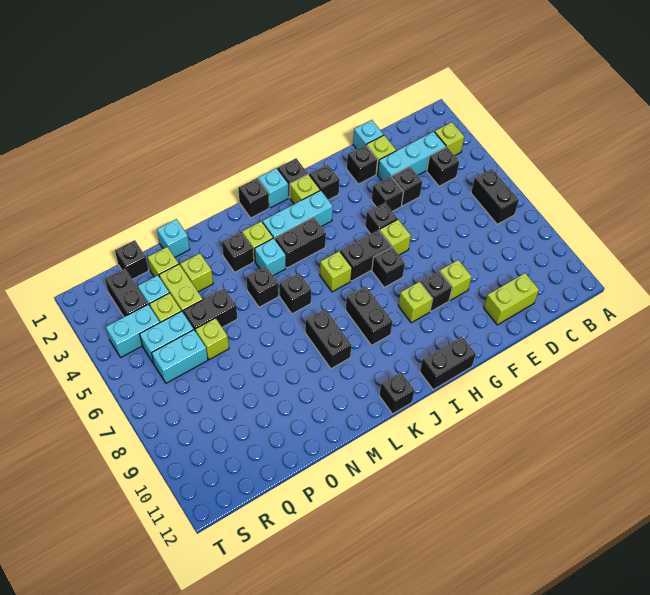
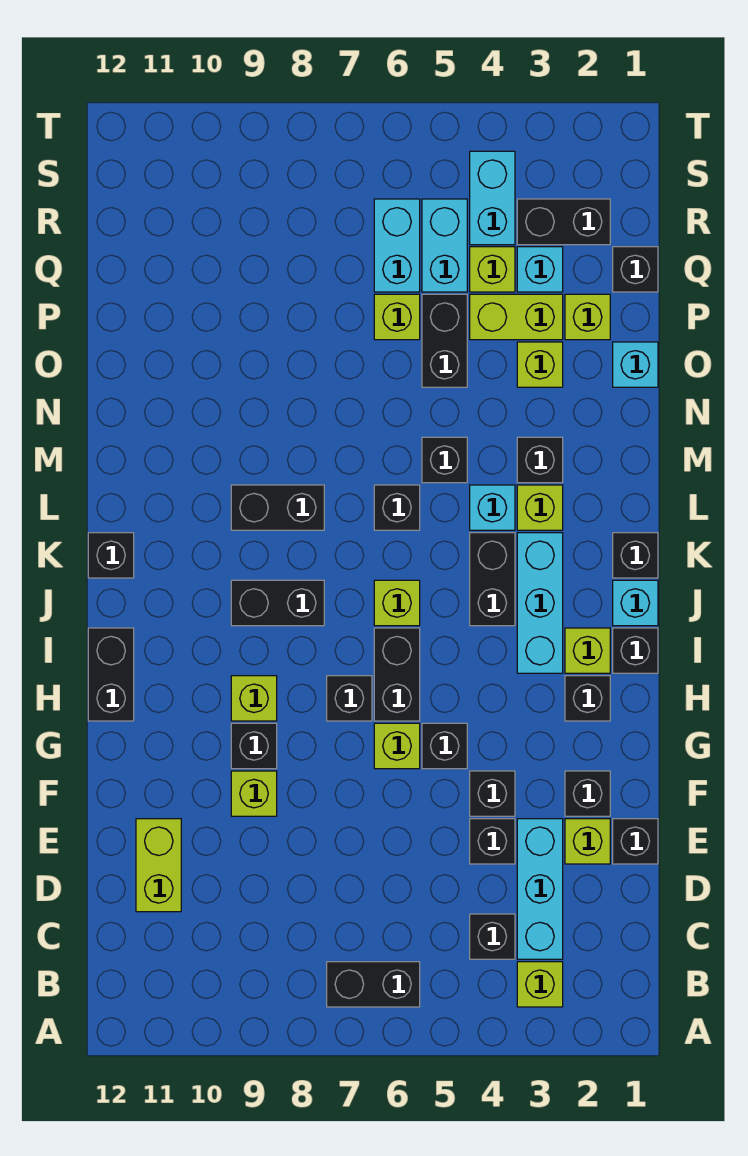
cyan brick E1 level 1 -> black brick E1 level 1

